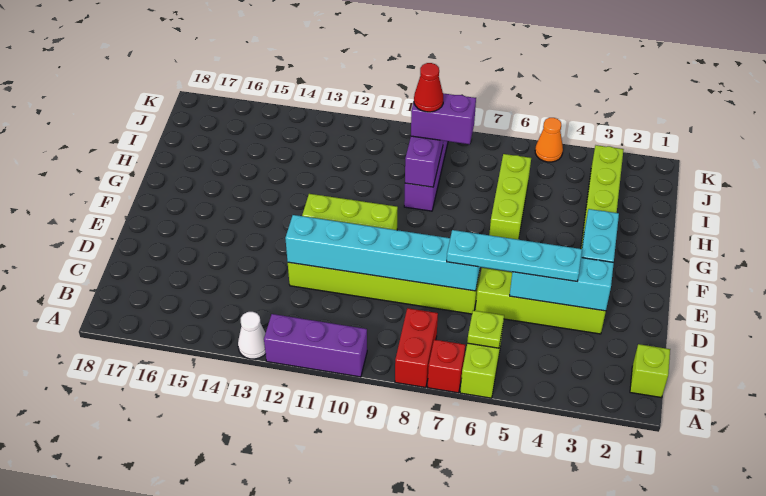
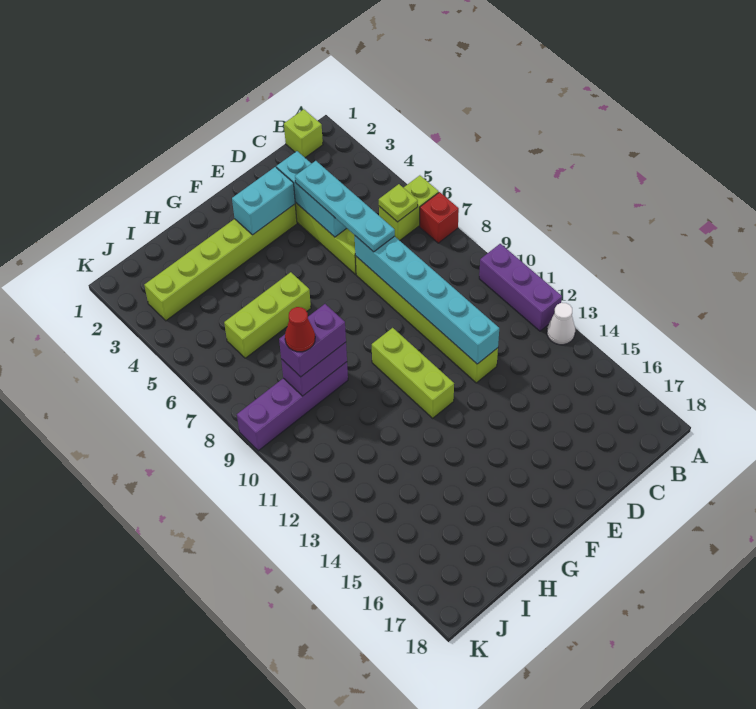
red brick A8:B8 level 1 -> none
purple brick I8:I9 level 3 -> purple brick H9:I9 level 3
orange cone K5 level 1 -> none

